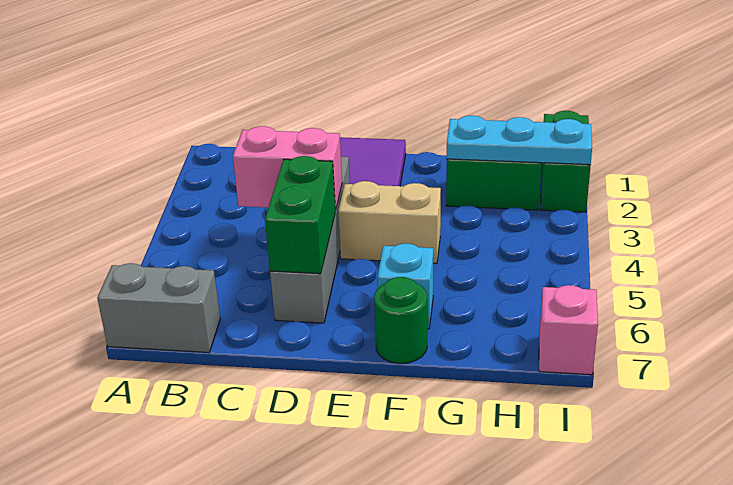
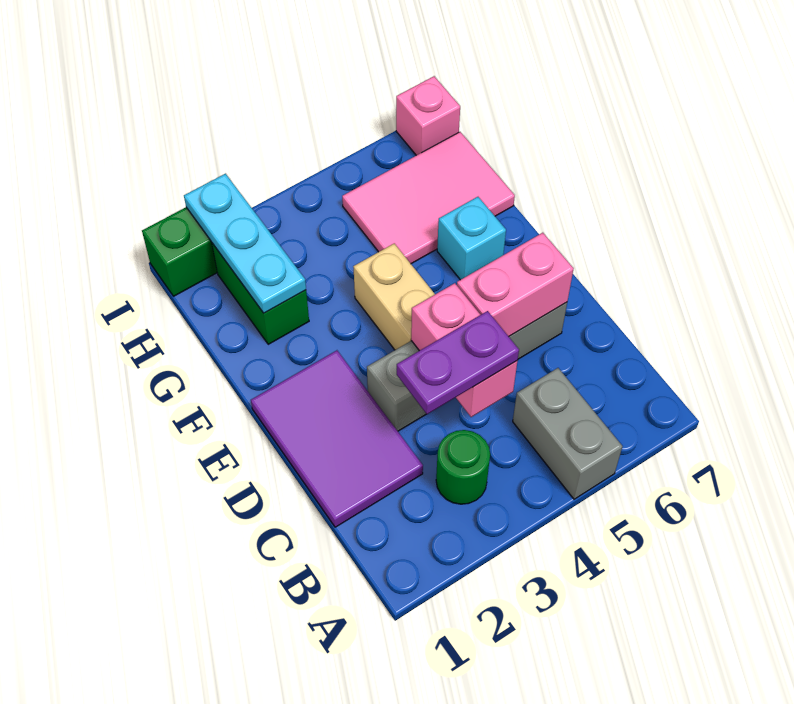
grey brick A7:B7 level 1 -> grey brick A5:B5 level 1
none -> purple plate C3:C4 level 3
green brick D5:D6 level 2 -> pink brick D5:D6 level 2
green round brick F7 level 1 -> green round brick B3 level 1
none -> pink tile G5:H7 level 1

